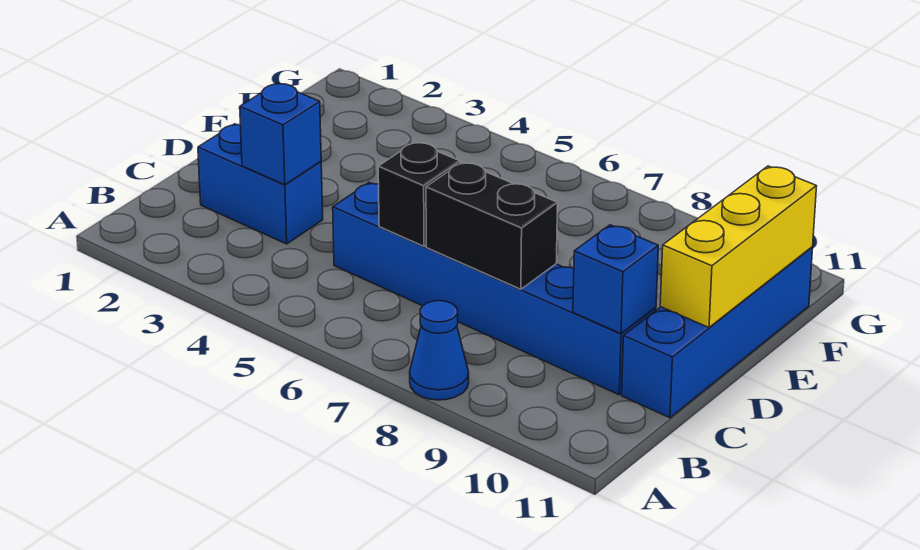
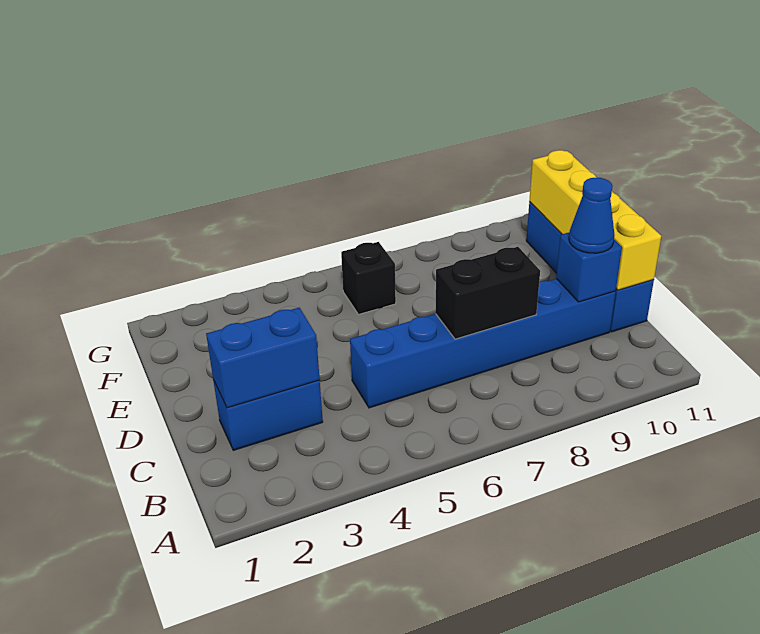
blue cone A8 level 1 -> blue cone C10 level 3
blue brick C3 level 2 -> blue brick C2:C3 level 2
black brick C6 level 2 -> black brick F6 level 1
yellow brick D11:F11 level 2 -> yellow brick C11:F11 level 2

